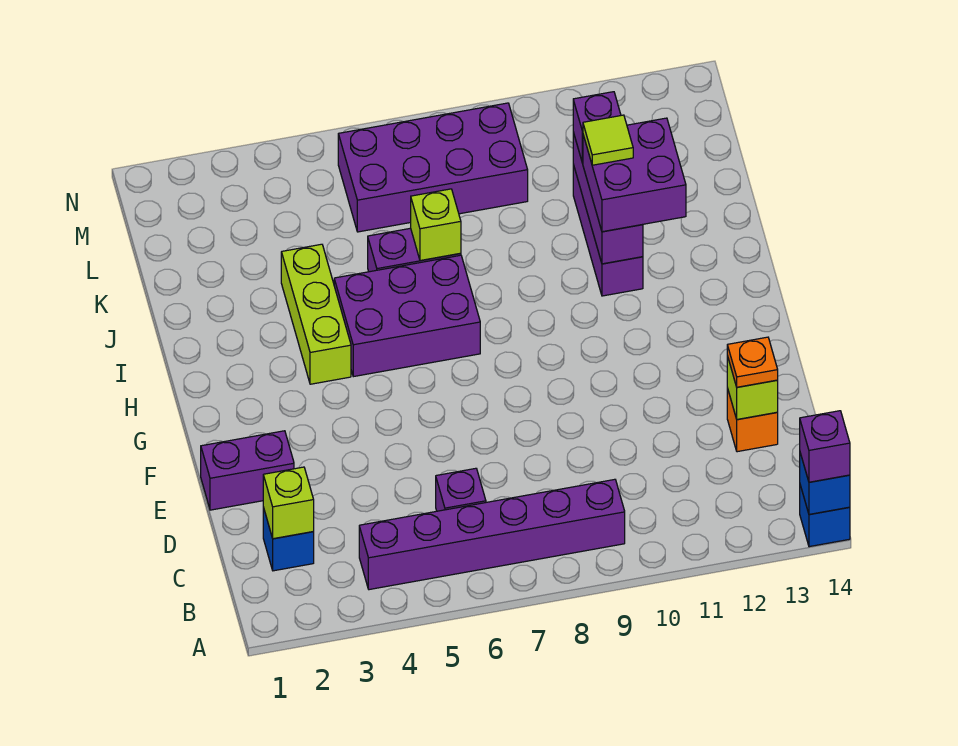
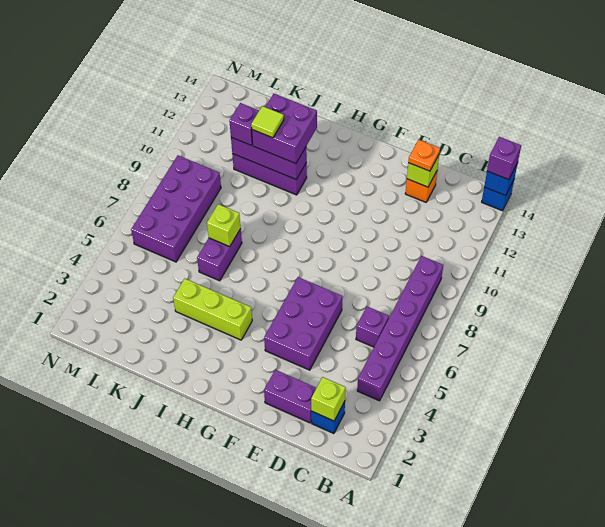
purple brick E1:E2 level 1 -> purple brick D2:E2 level 1
purple brick H5:I7 level 1 -> purple brick E4:F6 level 1

